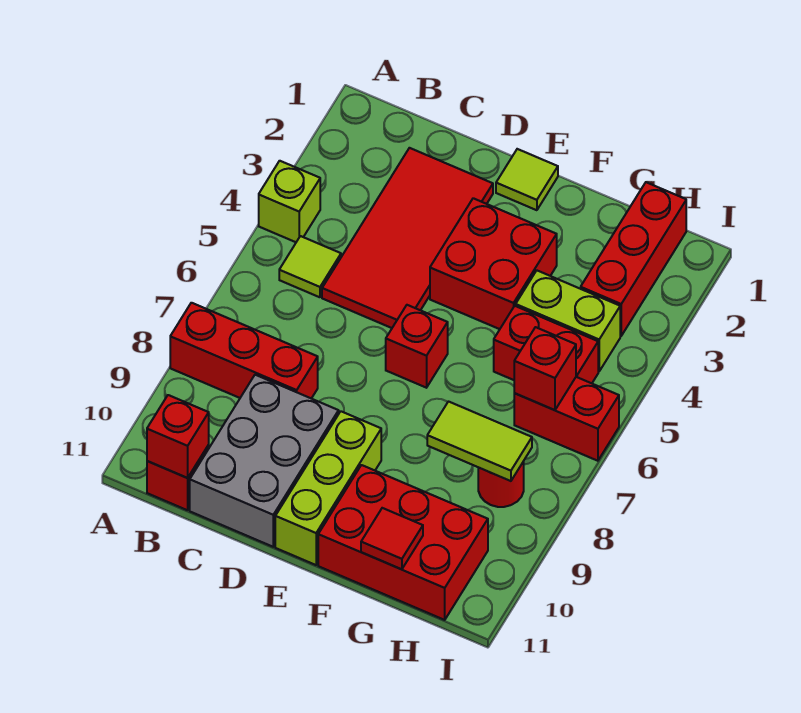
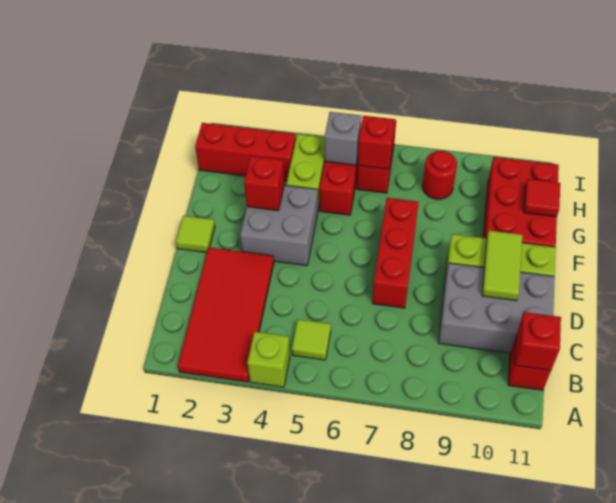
red brick A8:C8 level 1 -> red brick D7:F7 level 1
red tile C2:D5 level 1 -> red tile A2:D3 level 1
red brick E3:F4 level 1 -> grey brick E3:F4 level 1
red brick E6 level 1 -> red brick F3 level 2
lime tile G8:H8 level 2 -> lime tile D10:E10 level 2
none -> grey brick H5 level 2

